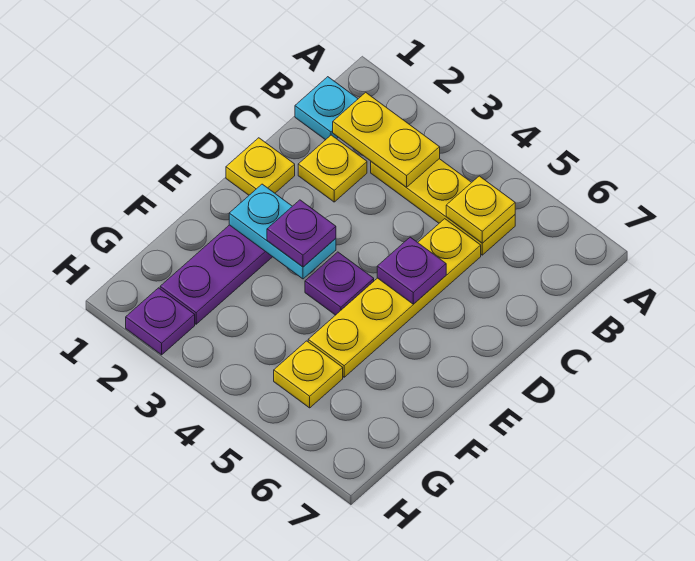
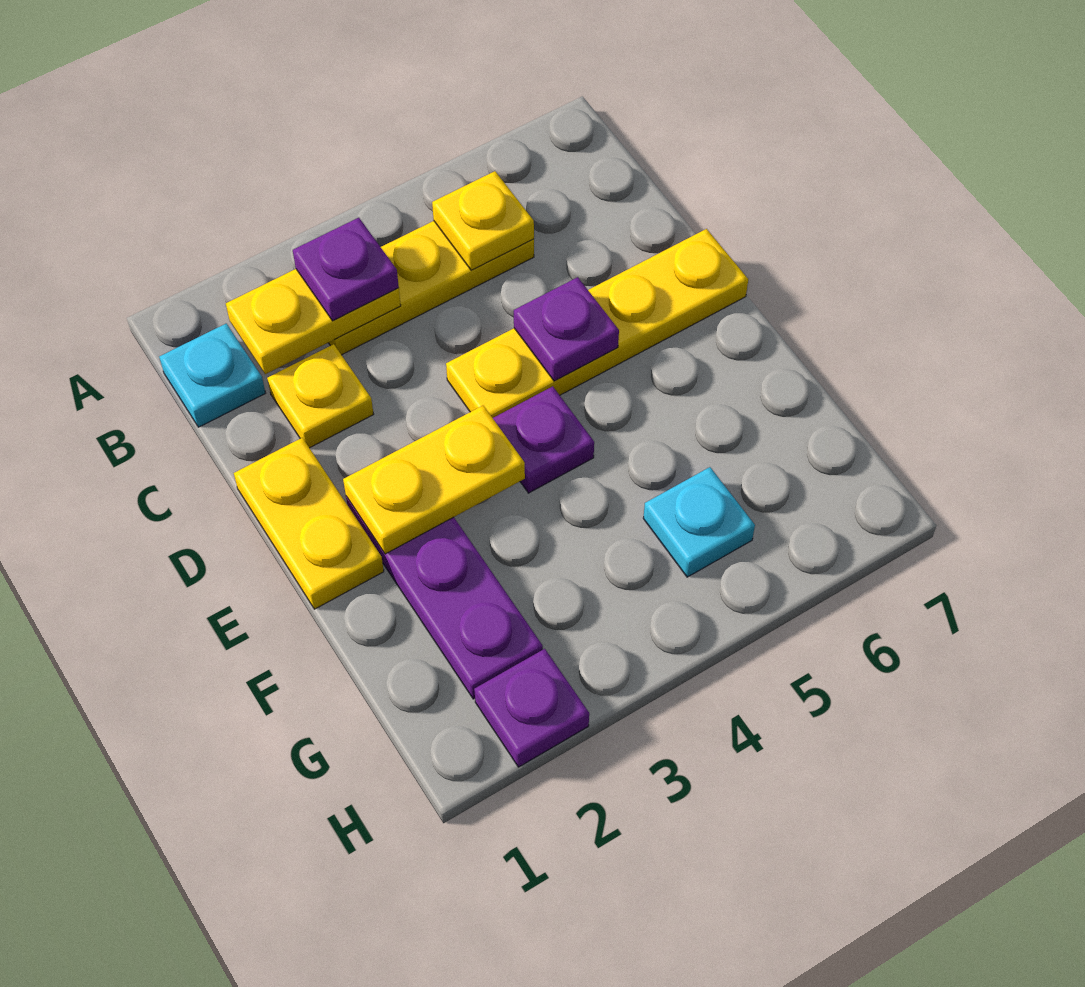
yellow plate C5:F5 level 1 -> yellow plate D4:D7 level 1
yellow plate D1 level 1 -> yellow plate D1:E1 level 1
cyan plate E2:E3 level 2 -> yellow plate E2:E3 level 2
purple plate E3 level 3 -> purple plate B3 level 3
yellow plate G5 level 1 -> cyan plate G5 level 1

